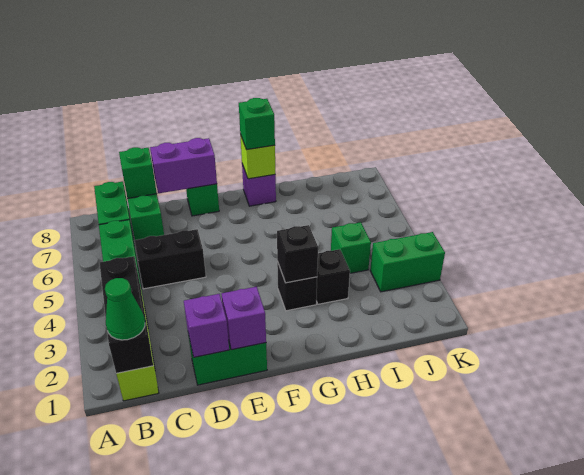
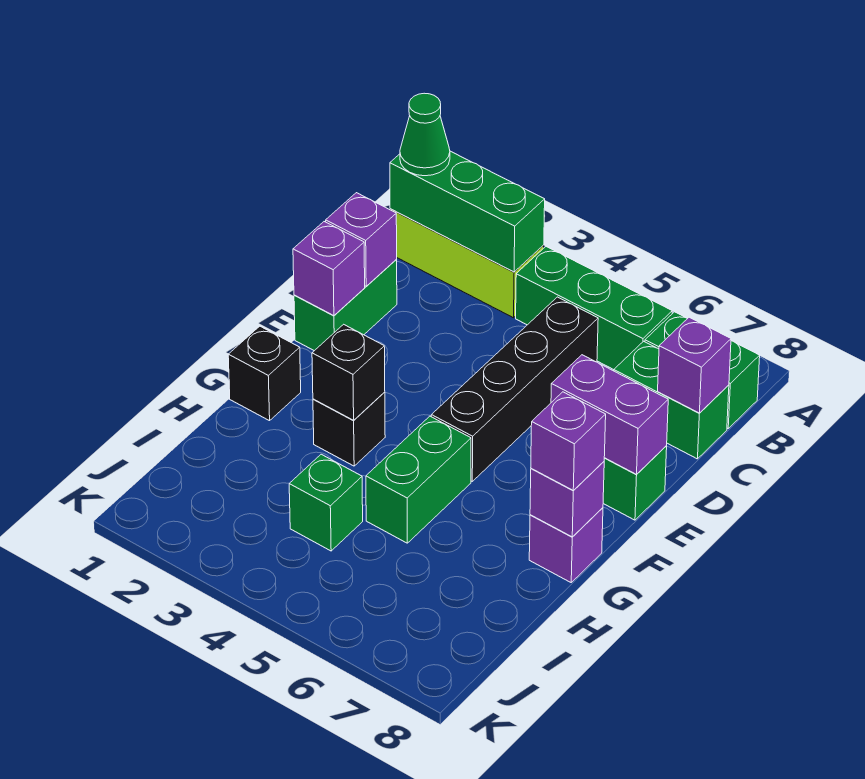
black brick B1:B3 level 2 -> green brick B1:B3 level 2
black brick C5:D5 level 1 -> black brick C5:F5 level 1
green brick C8 level 2 -> purple brick C8 level 2
purple brick D8:E8 level 2 -> purple brick E7:E8 level 2
lime brick G8 level 2 -> purple brick G8 level 2
green brick G8 level 3 -> purple brick G8 level 3
black brick H3 level 1 -> black brick G1 level 1
green brick J3:K3 level 1 -> green brick G5:H5 level 1

